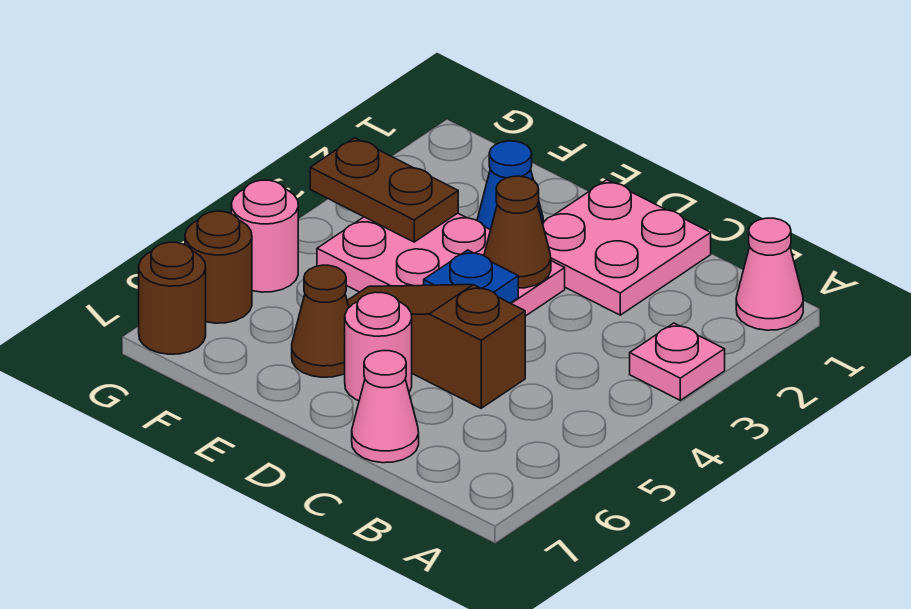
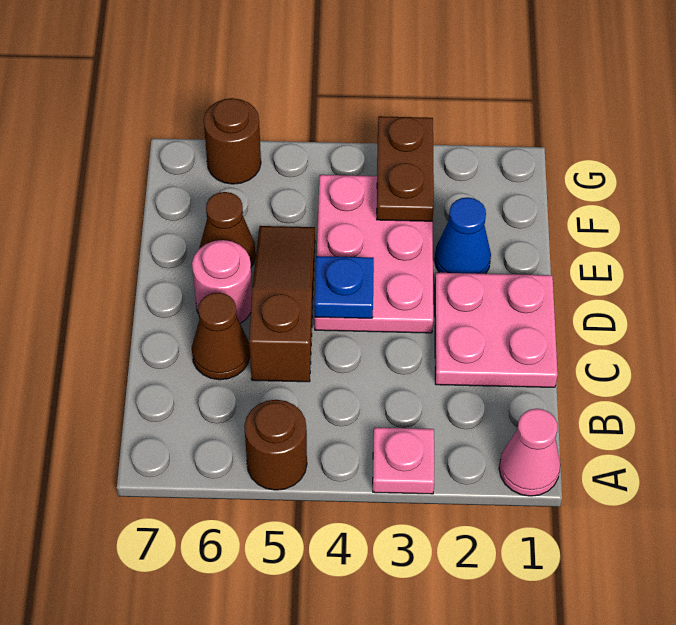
pink cone C7 level 1 -> none
brown cone D3 level 2 -> brown cone C6 level 1
pink round brick G5 level 1 -> none
brown round brick G7 level 1 -> brown round brick A5 level 1

